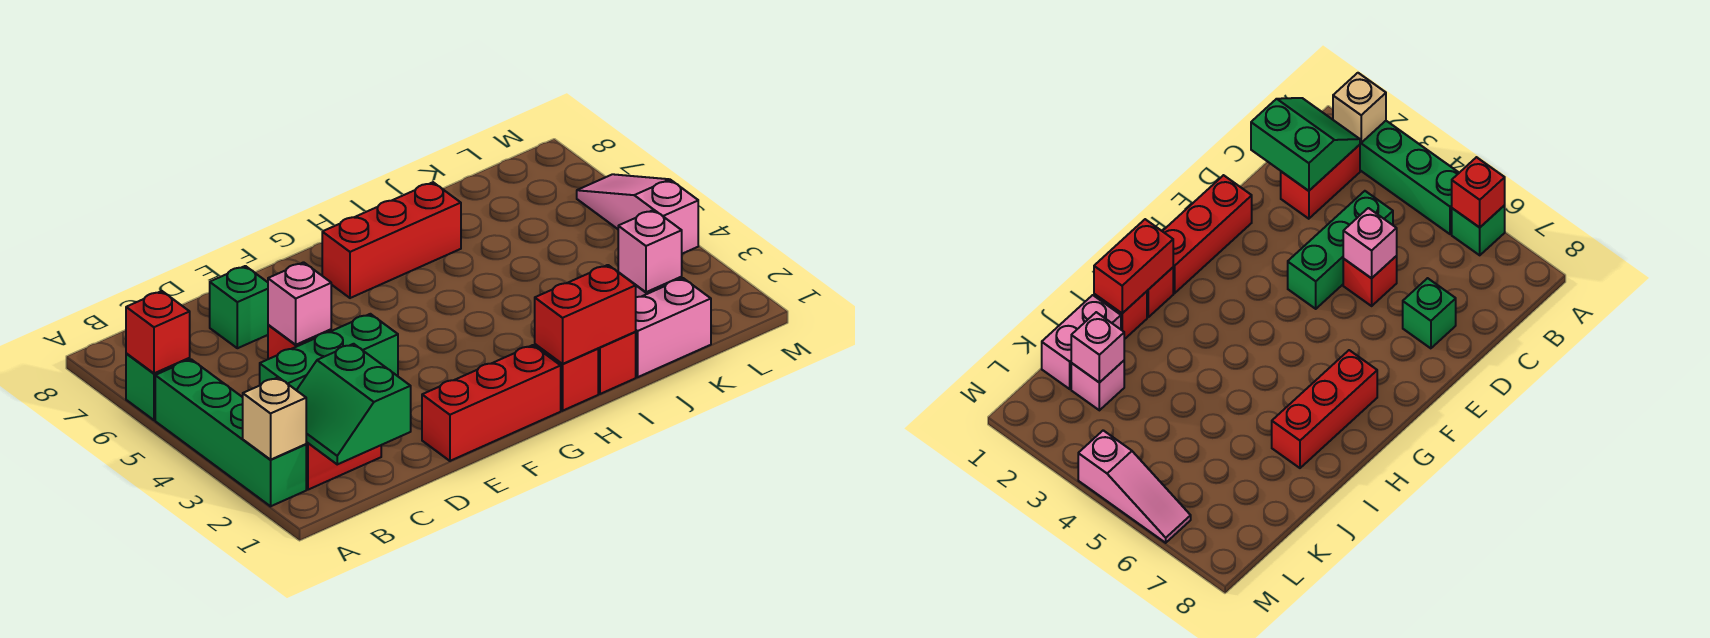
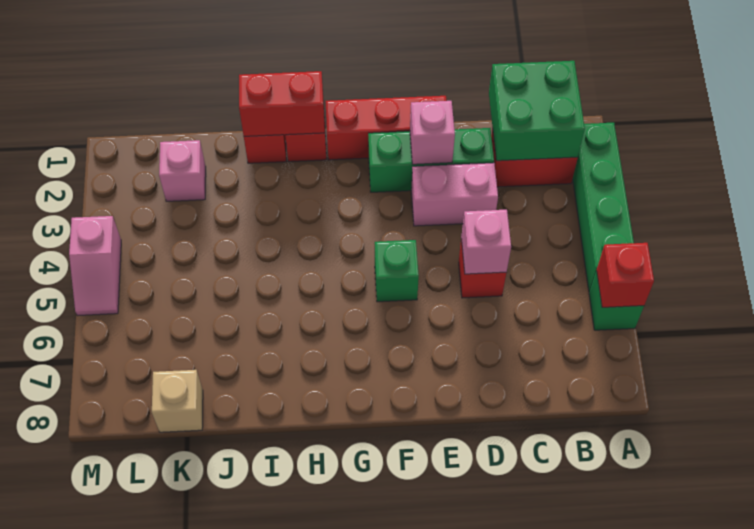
tan brick A2 level 2 -> tan brick K8 level 1
green slope B1:C2 level 2 top C -> green brick B1:C2 level 2
green brick C4:E4 level 1 -> green brick D2:F2 level 1
green brick D7 level 1 -> green brick F5 level 1
red brick G7:I7 level 1 -> none
pink brick J1:K1 level 1 -> pink brick D3:E3 level 1
pink brick K2 level 2 -> pink brick E2 level 2
pink slope M4:M6 level 1 top 4 -> pink slope M4:M5 level 1 top 4

